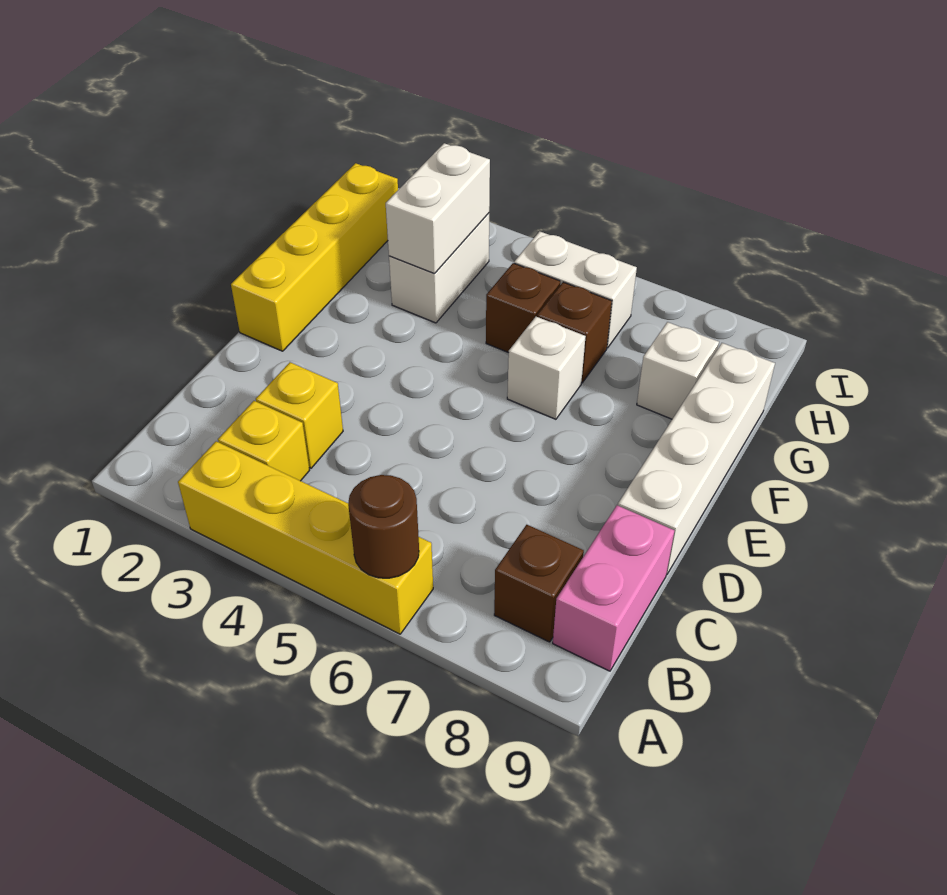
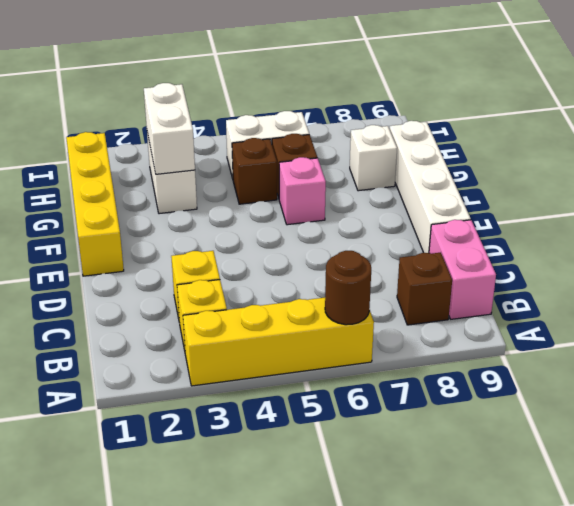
white brick F6 level 1 -> pink brick F6 level 1

